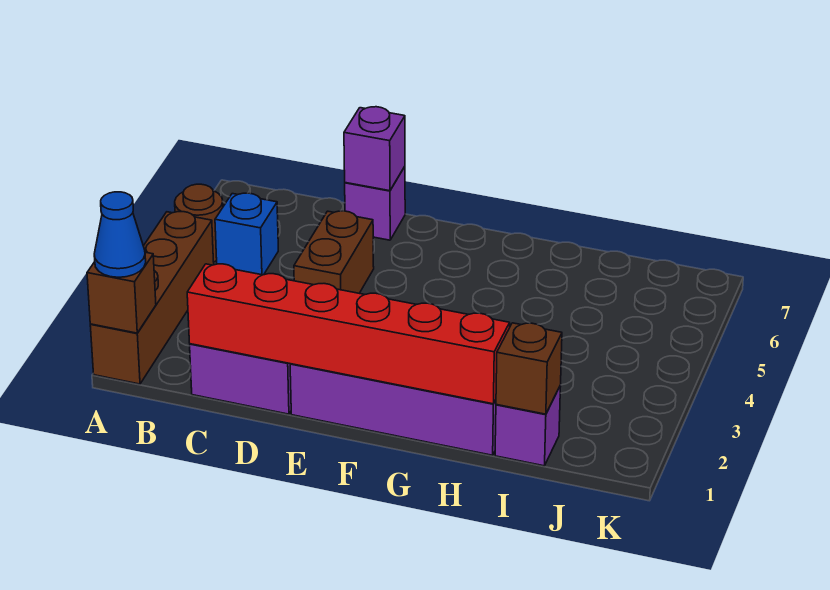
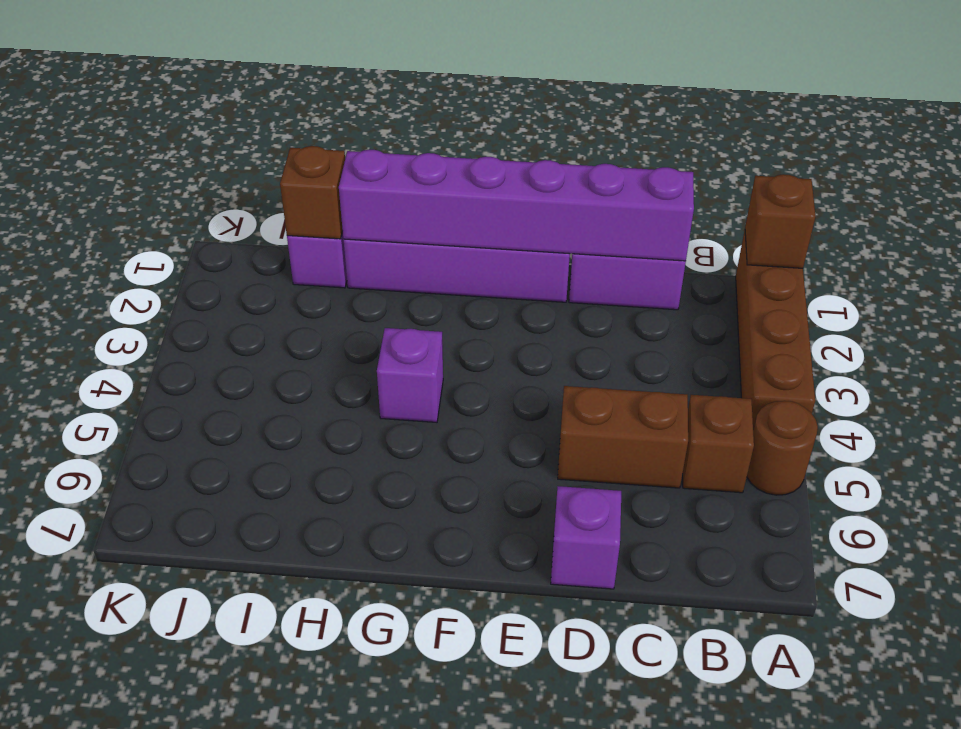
blue cone A1 level 3 -> none
blue brick B5 level 1 -> brown brick B5 level 1
red brick C1:H1 level 2 -> purple brick C1:H1 level 2
brown brick D4:D5 level 1 -> brown brick C5:D5 level 1
purple brick D7 level 2 -> purple brick G4 level 1

